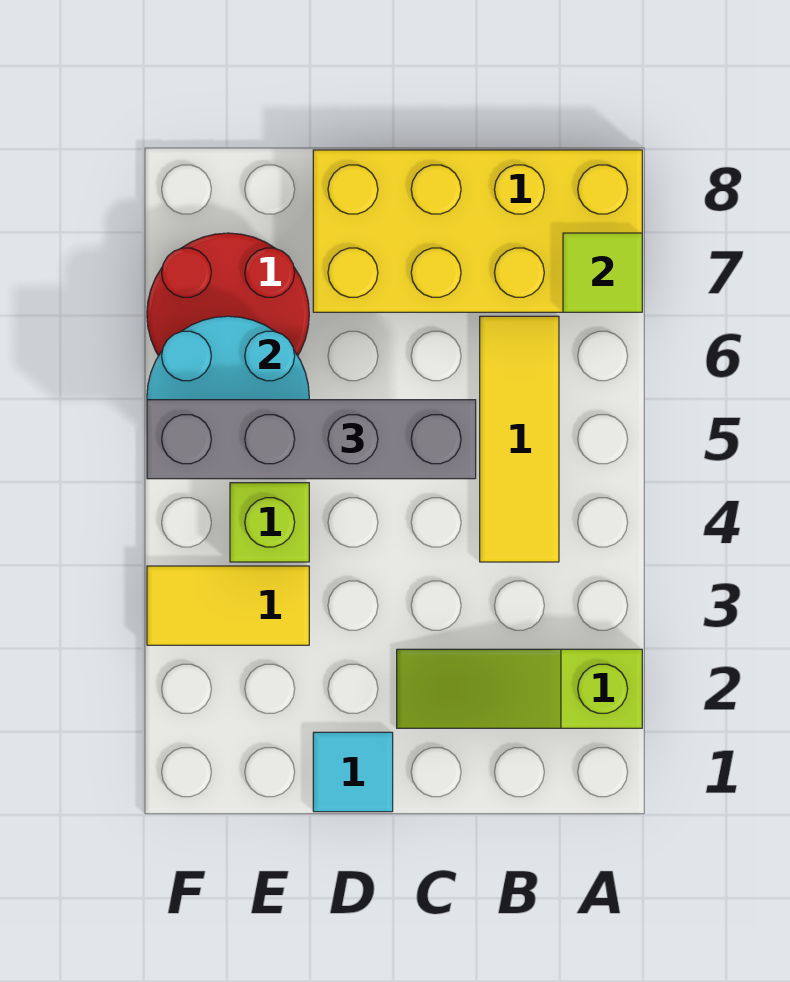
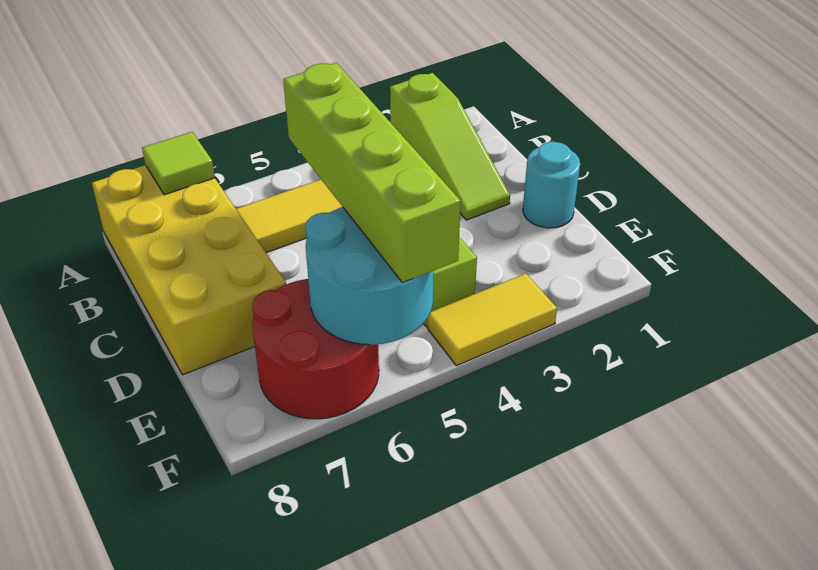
grey brick C5:F5 level 3 -> lime brick C5:F5 level 3
cyan tile D1 level 1 -> cyan round brick D1 level 1
yellow tile E3:F3 level 1 -> yellow tile F3:F4 level 1

